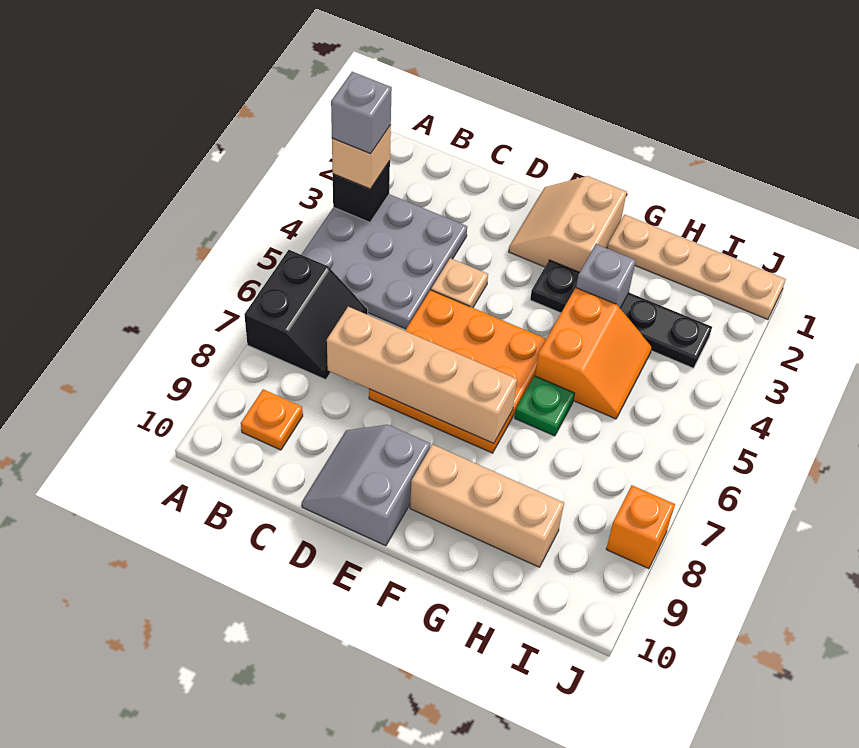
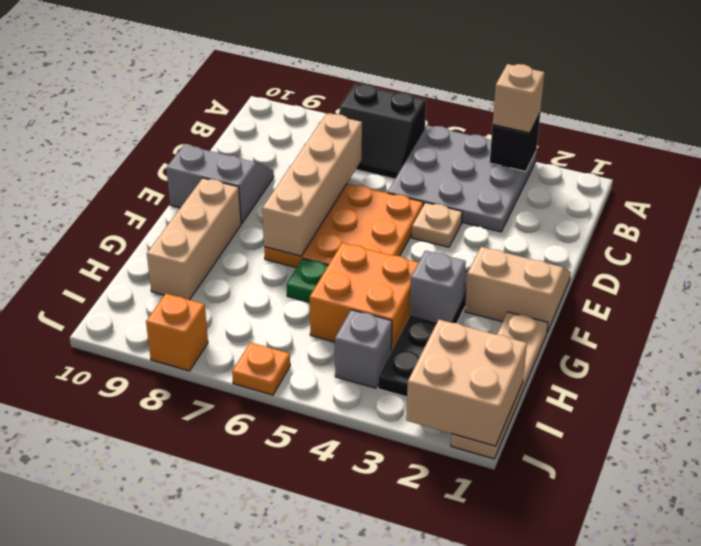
grey brick A3 level 4 -> grey brick I4 level 1
orange plate B9 level 1 -> orange plate J6 level 1
orange slope G4:H5 level 1 top G -> orange brick G4:H5 level 1
none -> tan brick I1:J2 level 2

